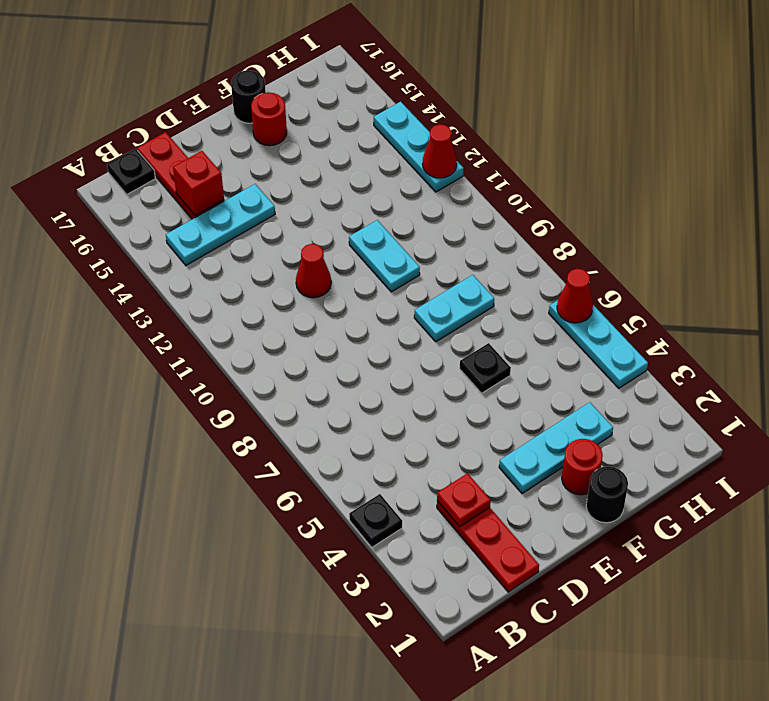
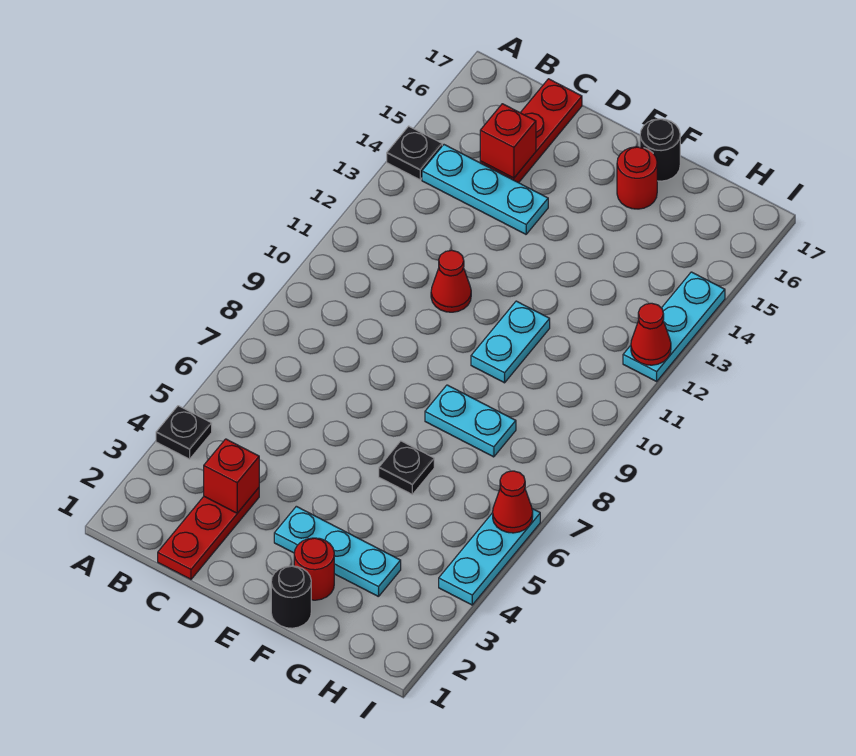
black plate B17 level 1 -> black plate A14 level 1
red plate C3 level 2 -> red brick C3 level 2

